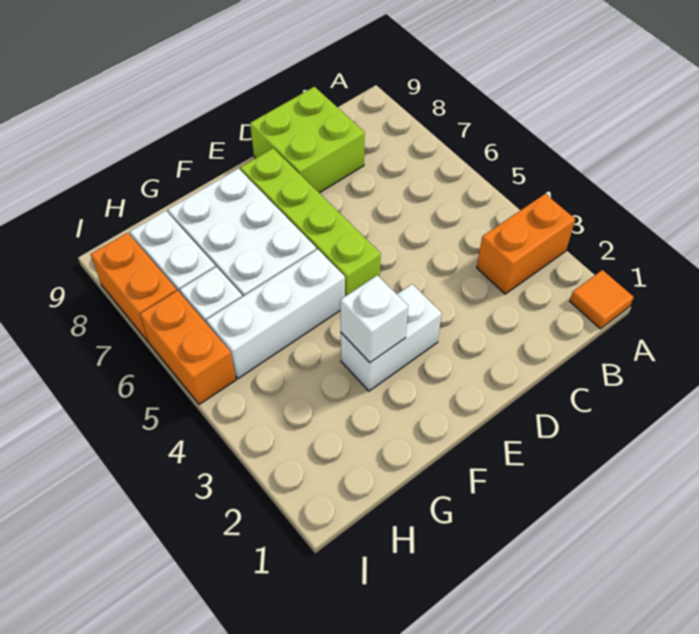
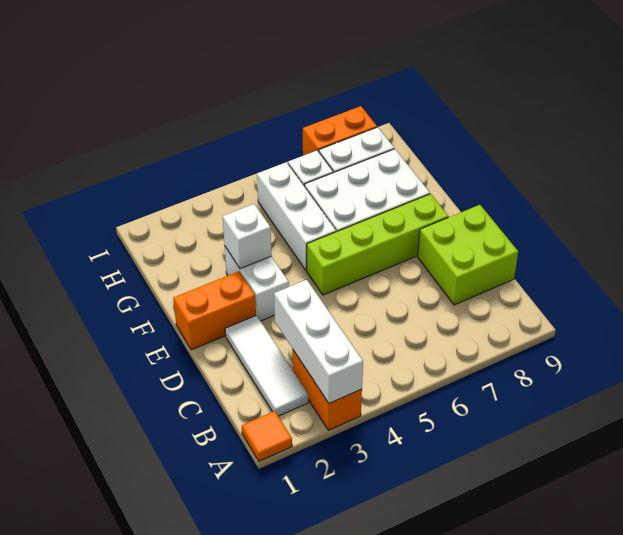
none -> white brick A3:C3 level 2
none -> white tile B2:D2 level 1
orange brick I5:I6 level 1 -> orange brick E1:E2 level 1

